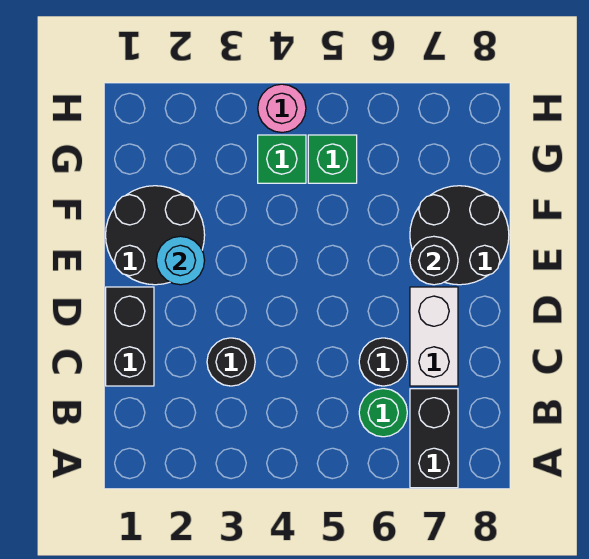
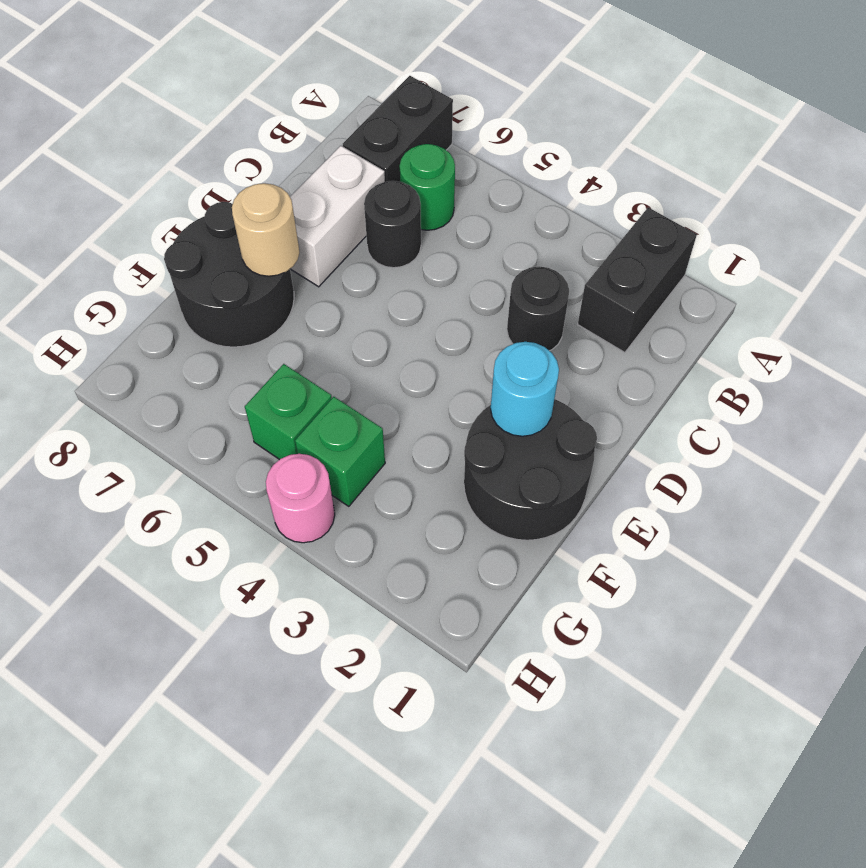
black brick C1:D1 level 1 -> black brick A2:B2 level 1
black round brick E7 level 2 -> tan round brick E7 level 2

